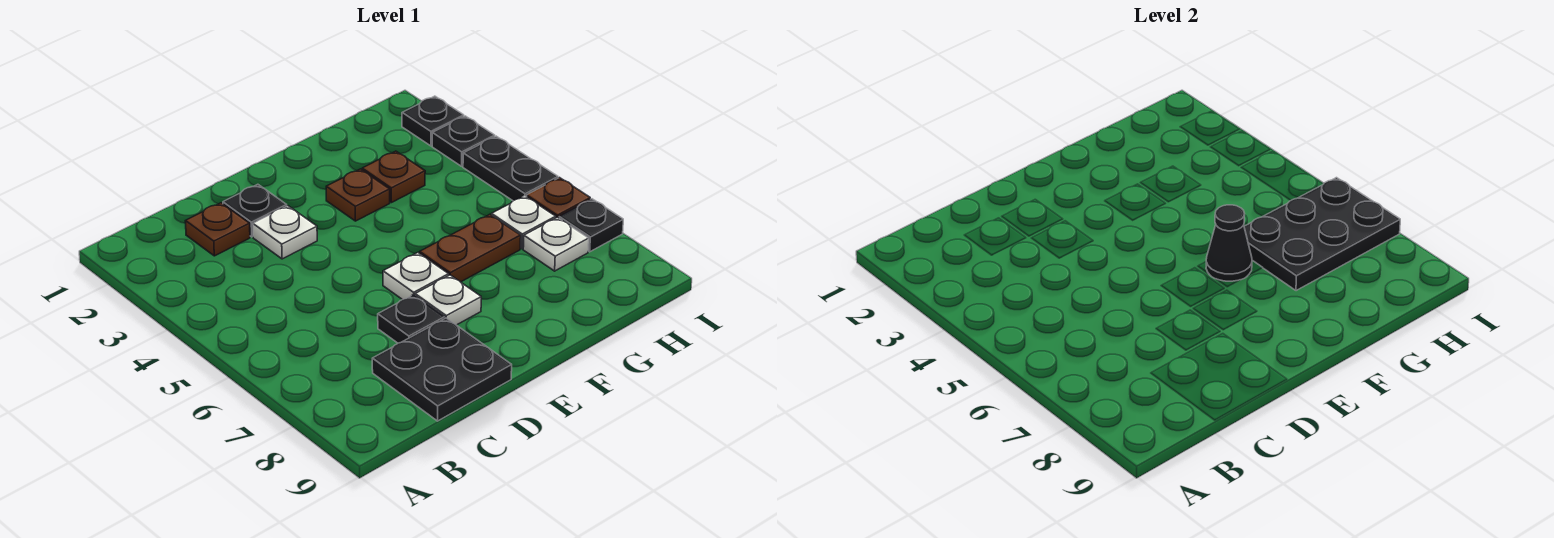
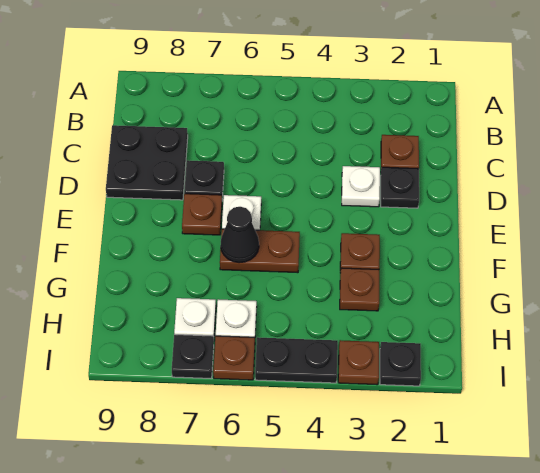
white plate E7 level 1 -> brown plate E7 level 1
brown plate F6:G6 level 1 -> brown plate F5:F6 level 1
black plate G6:I7 level 2 -> none
black plate I3 level 1 -> brown plate I3 level 1

